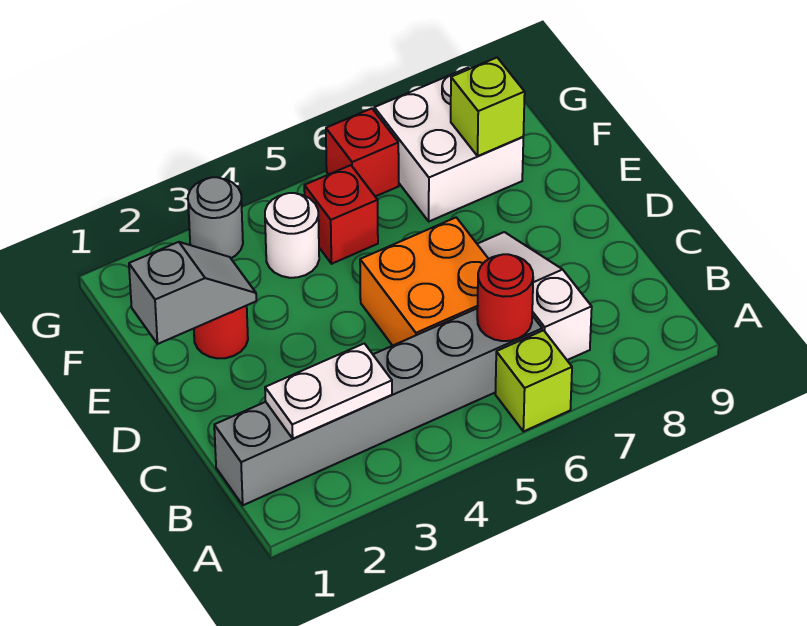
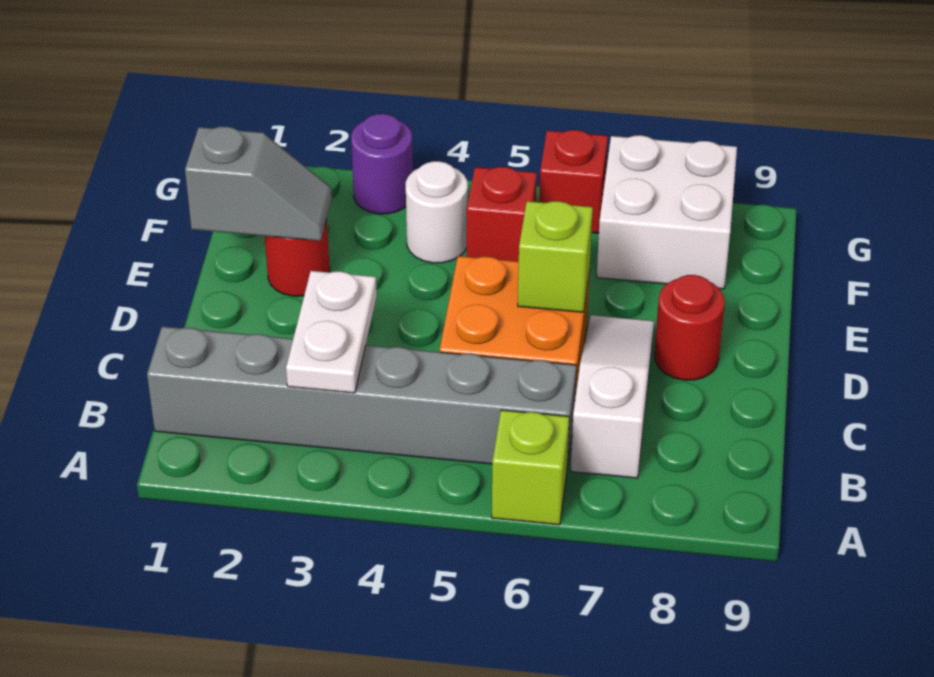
white plate B2:B3 level 2 -> white plate B3:C3 level 2
red round brick B6 level 2 -> red round brick D8 level 1
lime brick F8 level 2 -> lime brick D6 level 2
grey round brick G3 level 1 -> purple round brick G3 level 1

